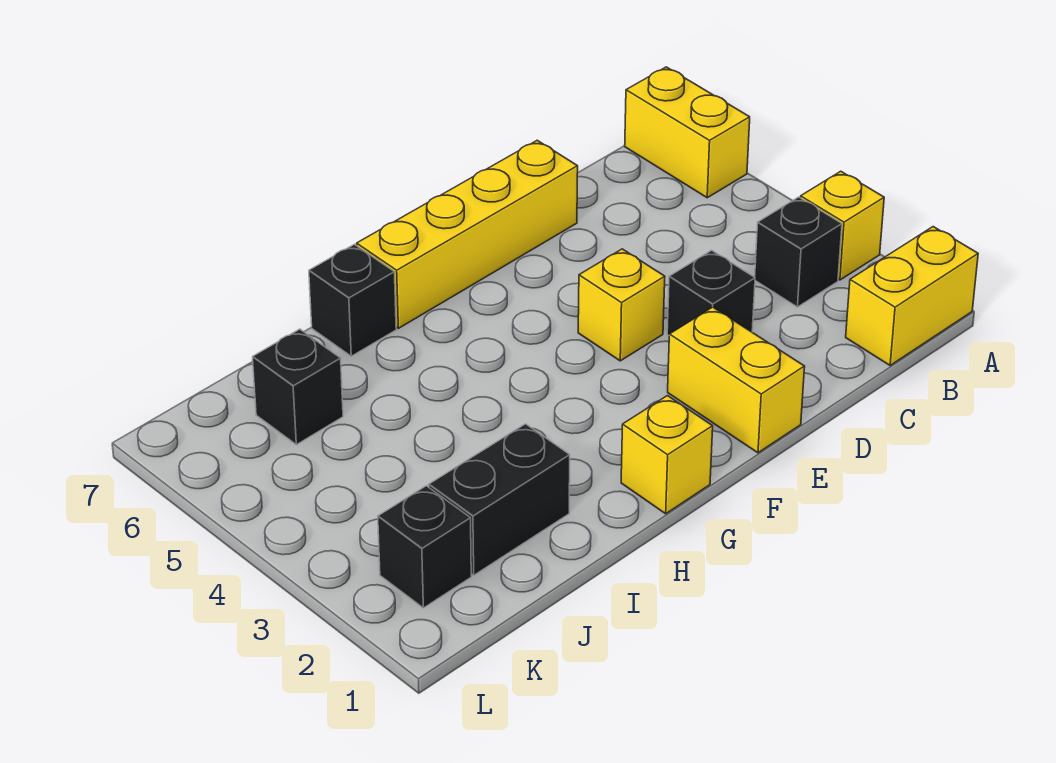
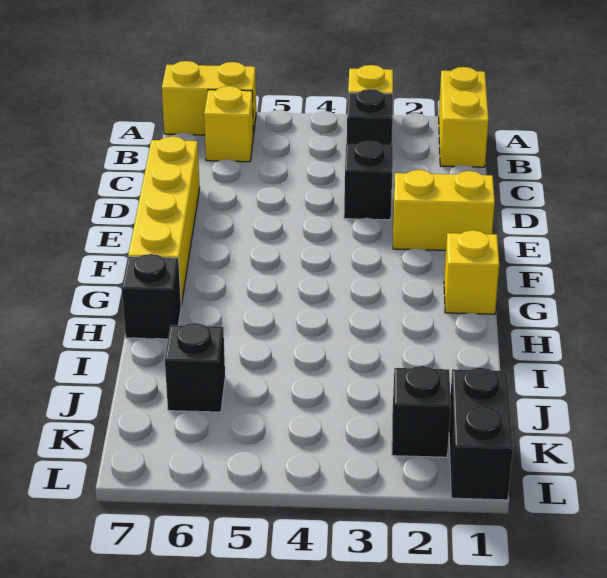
yellow brick E4 level 1 -> yellow brick B6 level 1
black brick I2:J2 level 1 -> black brick K1:L1 level 1

